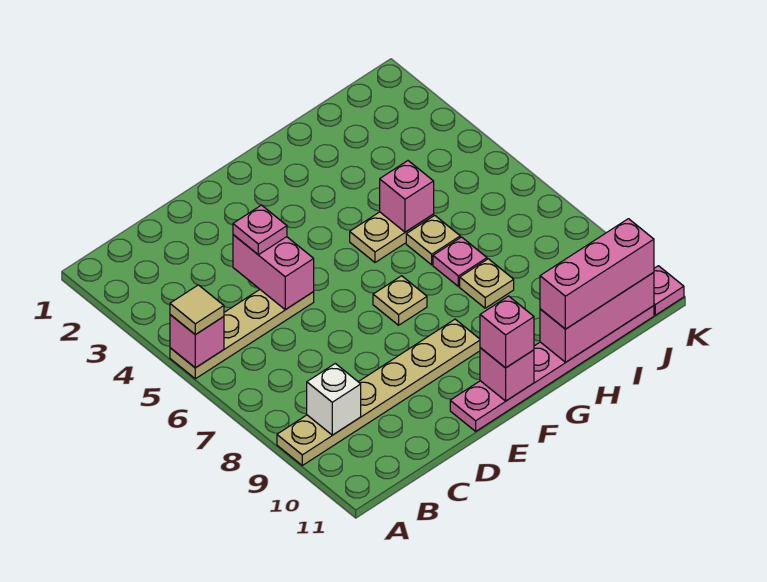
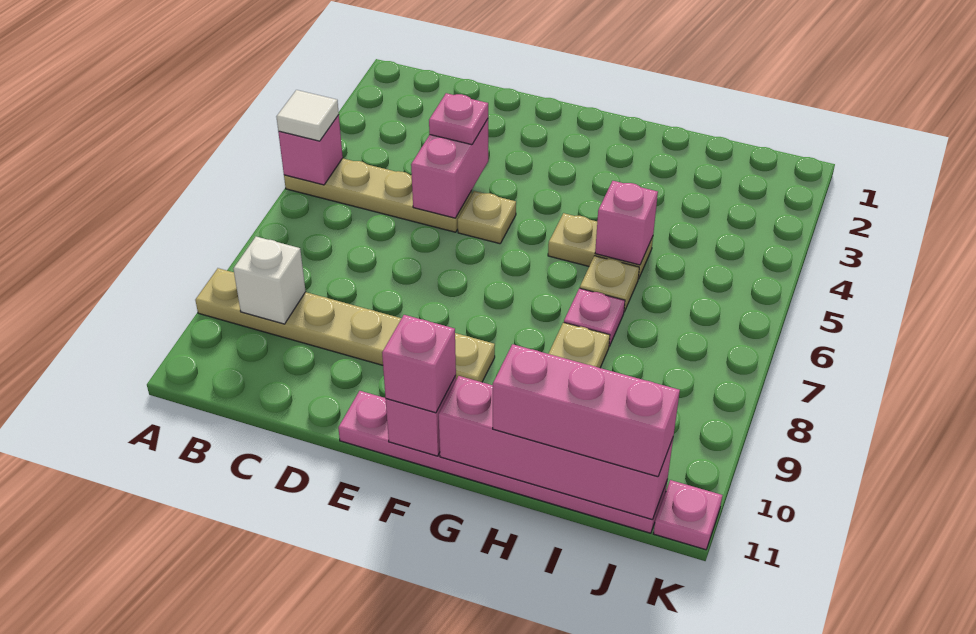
tan tile A5 level 3 -> white tile A5 level 3
tan plate F7 level 1 -> tan plate E5 level 1
pink brick H11:J11 level 2 -> pink brick G11:J11 level 2

